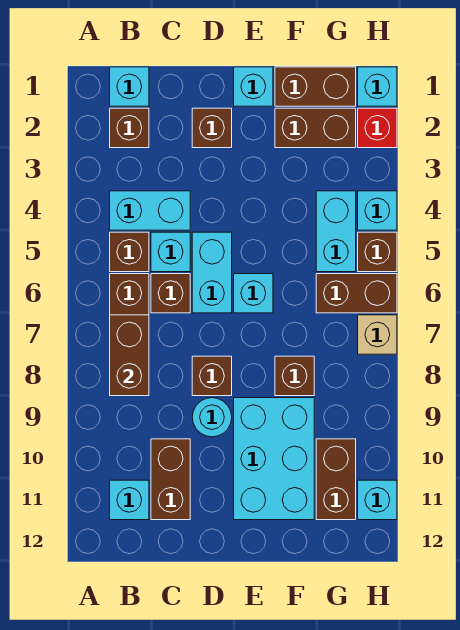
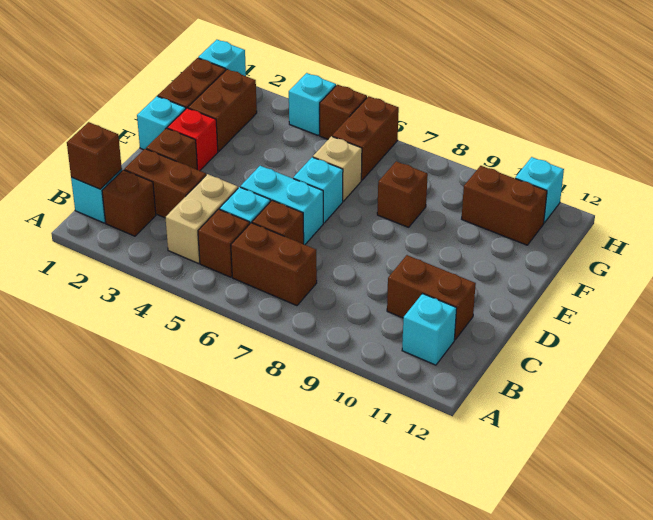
cyan brick B4:C4 level 1 -> tan brick B4:C4 level 1
brown brick B7:B8 level 2 -> brown brick C2:C3 level 1
brown brick D8 level 1 -> brown brick B1 level 2
cyan round brick D9 level 1 -> none
cyan brick E9:F11 level 1 -> none
cyan brick G4:G5 level 1 -> none
red brick H2 level 1 -> red brick E2 level 1
tan brick H7 level 1 -> tan brick F6 level 1

